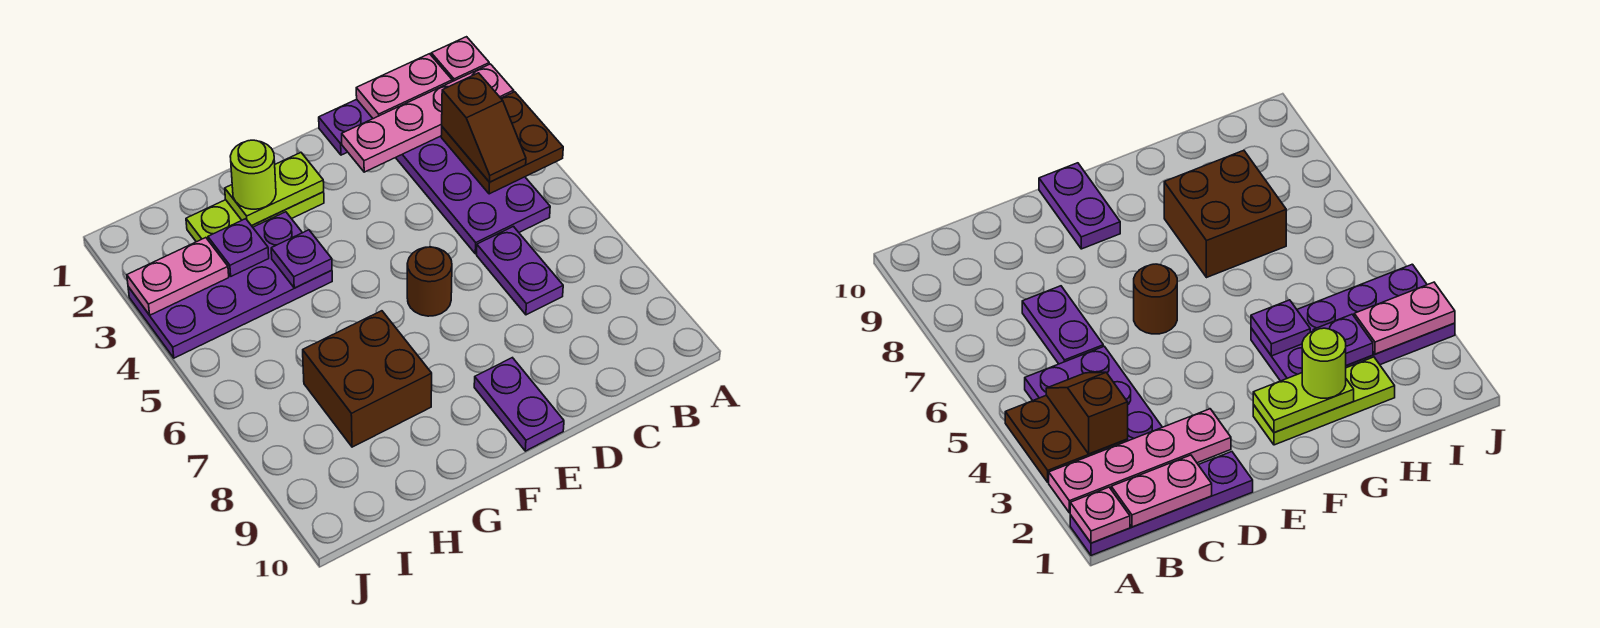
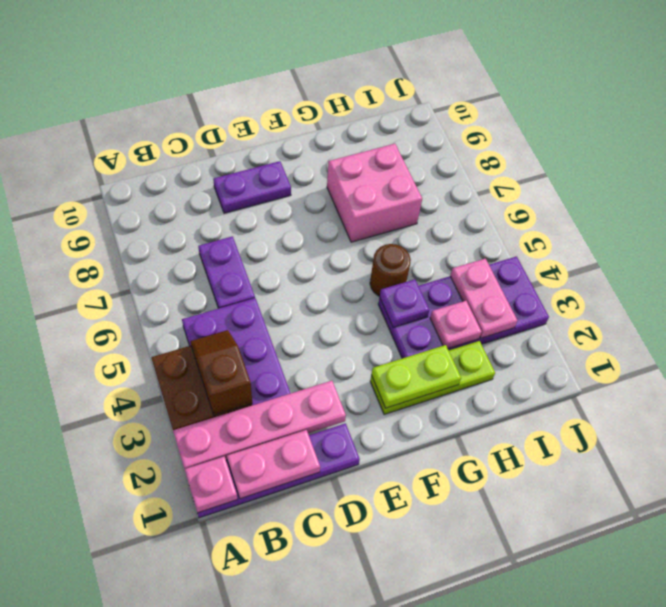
brown round brick E6 level 1 -> brown round brick G5 level 1
purple plate E9:E10 level 1 -> purple plate D9:E9 level 1
lime round brick G2 level 3 -> none
brown brick G7:H8 level 1 -> pink brick G7:H8 level 1
purple plate H3 level 2 -> pink plate H3 level 2
pink plate I3:J3 level 2 -> pink plate I3:I4 level 2

